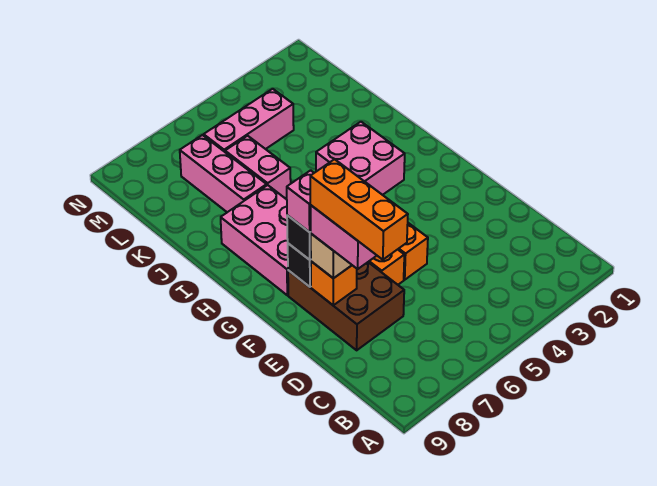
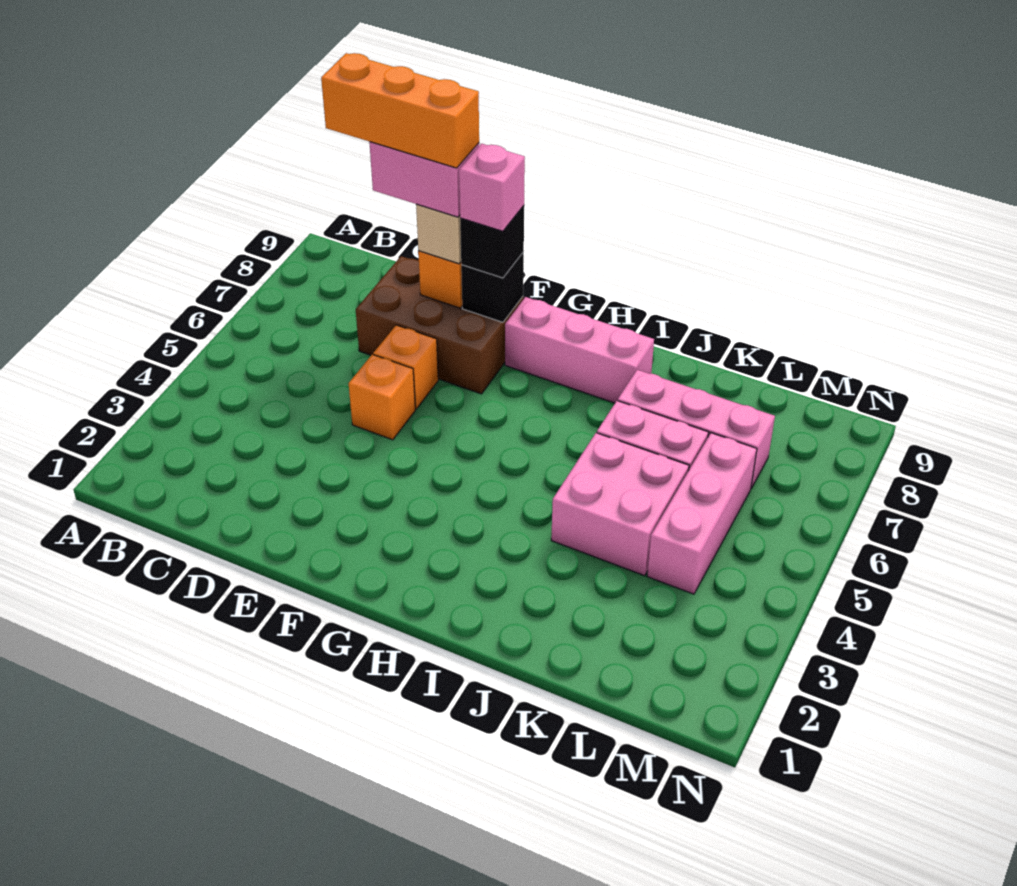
pink brick G7:I8 level 1 -> pink brick G8:I8 level 1
pink brick H3:I4 level 1 -> pink brick J4:K5 level 1

